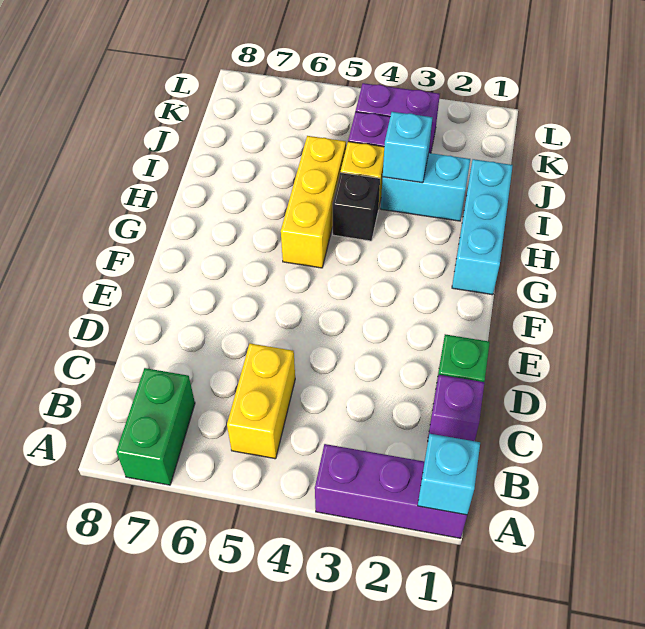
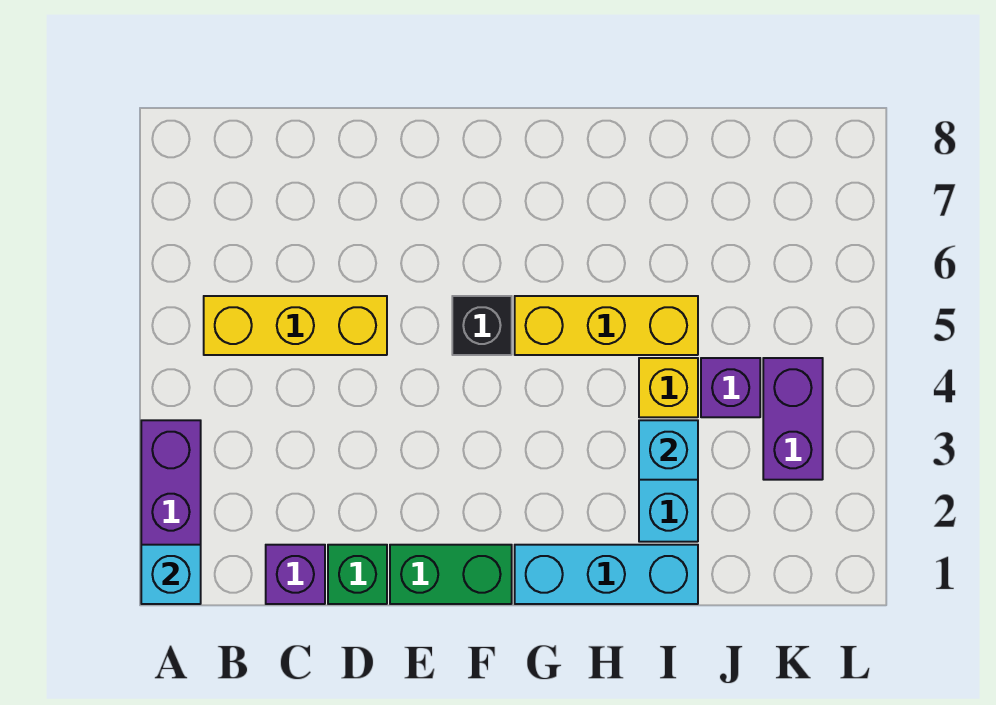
green brick A7:B7 level 1 -> green brick E1:F1 level 1
yellow brick B5:C5 level 1 -> yellow brick B5:D5 level 1
black brick H4 level 1 -> black brick F5 level 1

